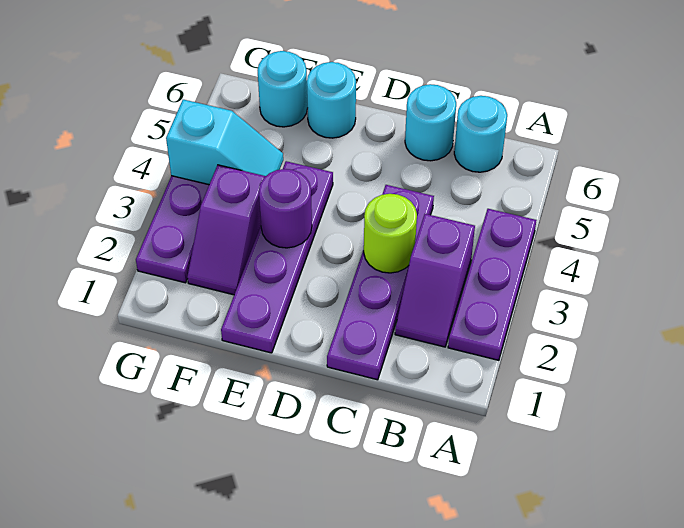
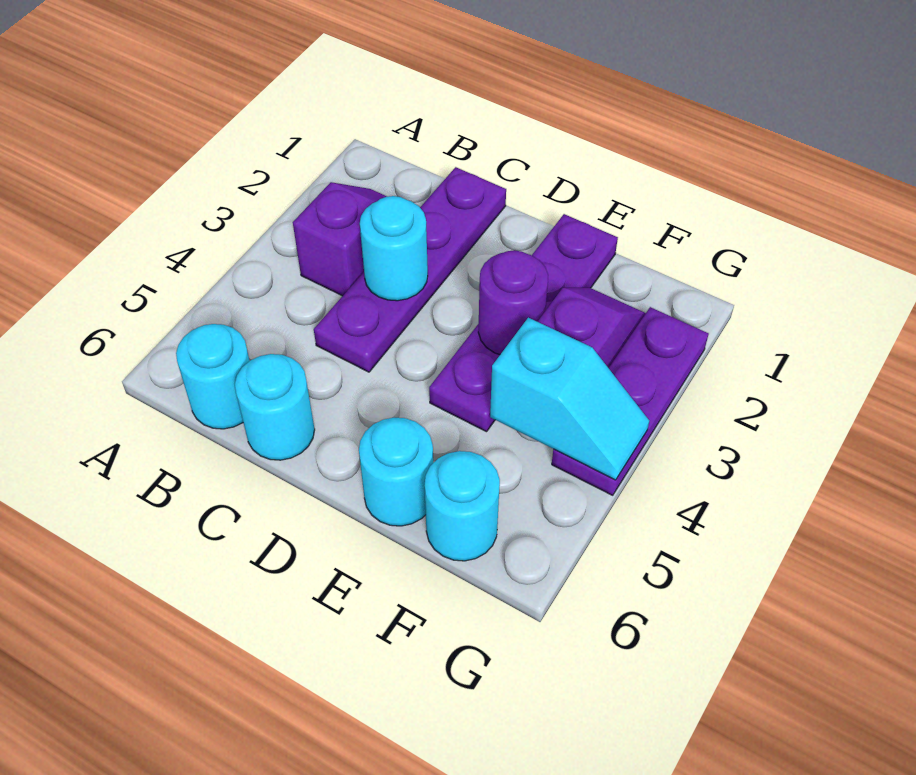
purple plate A2:A4 level 1 -> none
lime round brick C3 level 2 -> cyan round brick C3 level 2
cyan slope F4:G4 level 2 top G -> cyan slope F4:G4 level 2 top F

